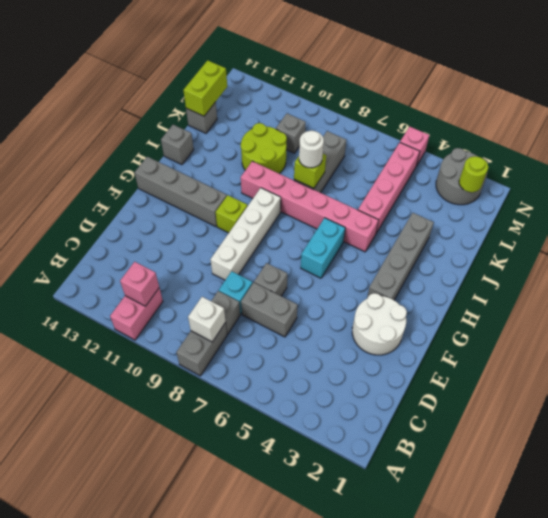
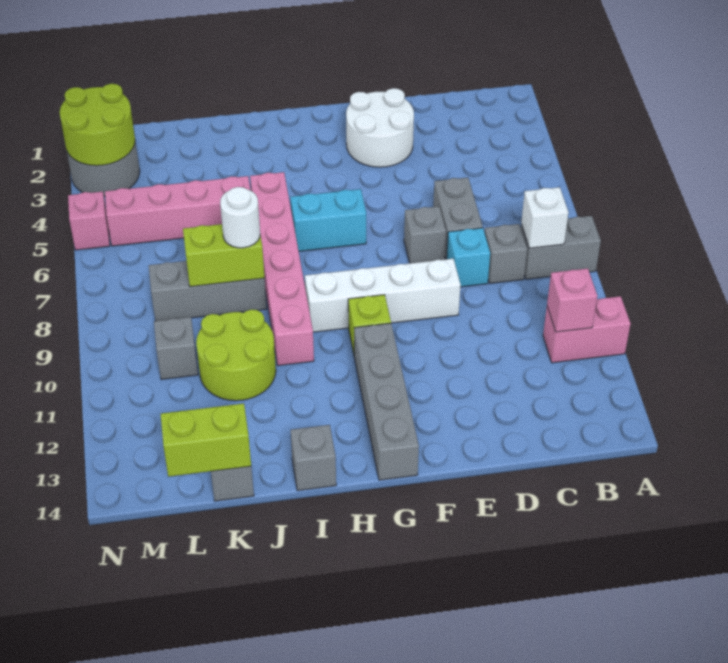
grey brick G3:J3 level 1 -> none
lime brick J8 level 2 -> lime brick J8:K8 level 2
lime round brick M2 level 2 -> lime round brick M2:N3 level 2

